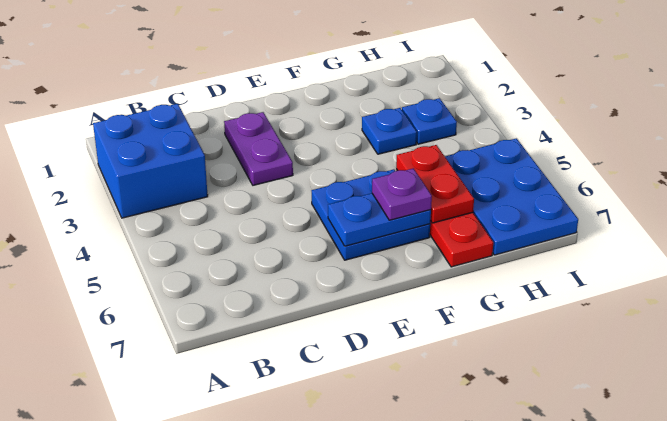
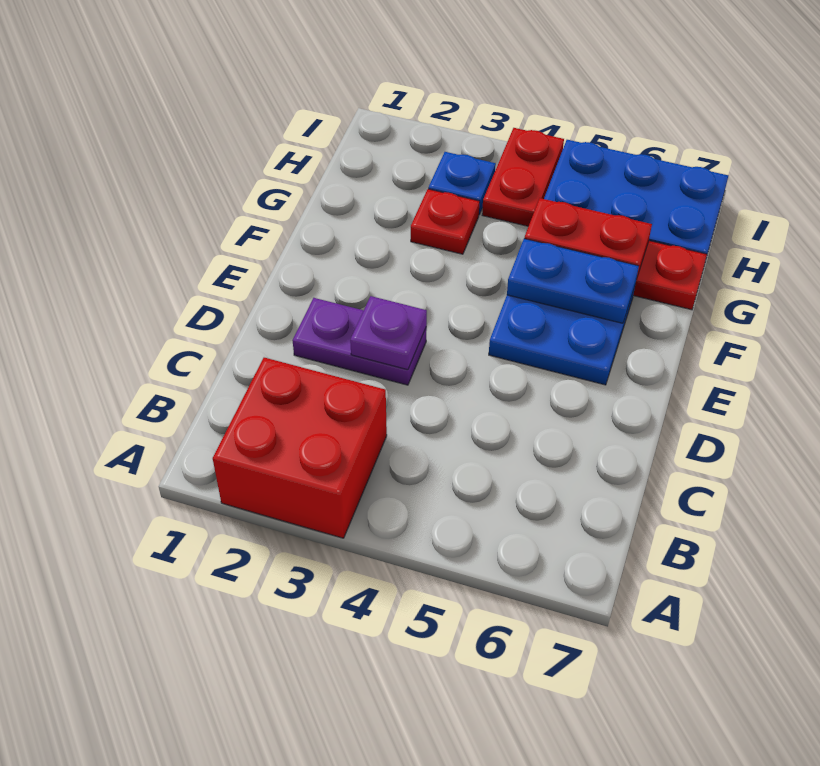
blue brick A2:B3 level 1 -> red brick A2:B3 level 1
blue plate E6:F6 level 2 -> blue plate F5:F6 level 2
purple plate F6 level 3 -> purple plate D3 level 2
blue plate G3 level 1 -> red plate G3 level 1
none -> red plate H4:I4 level 1

